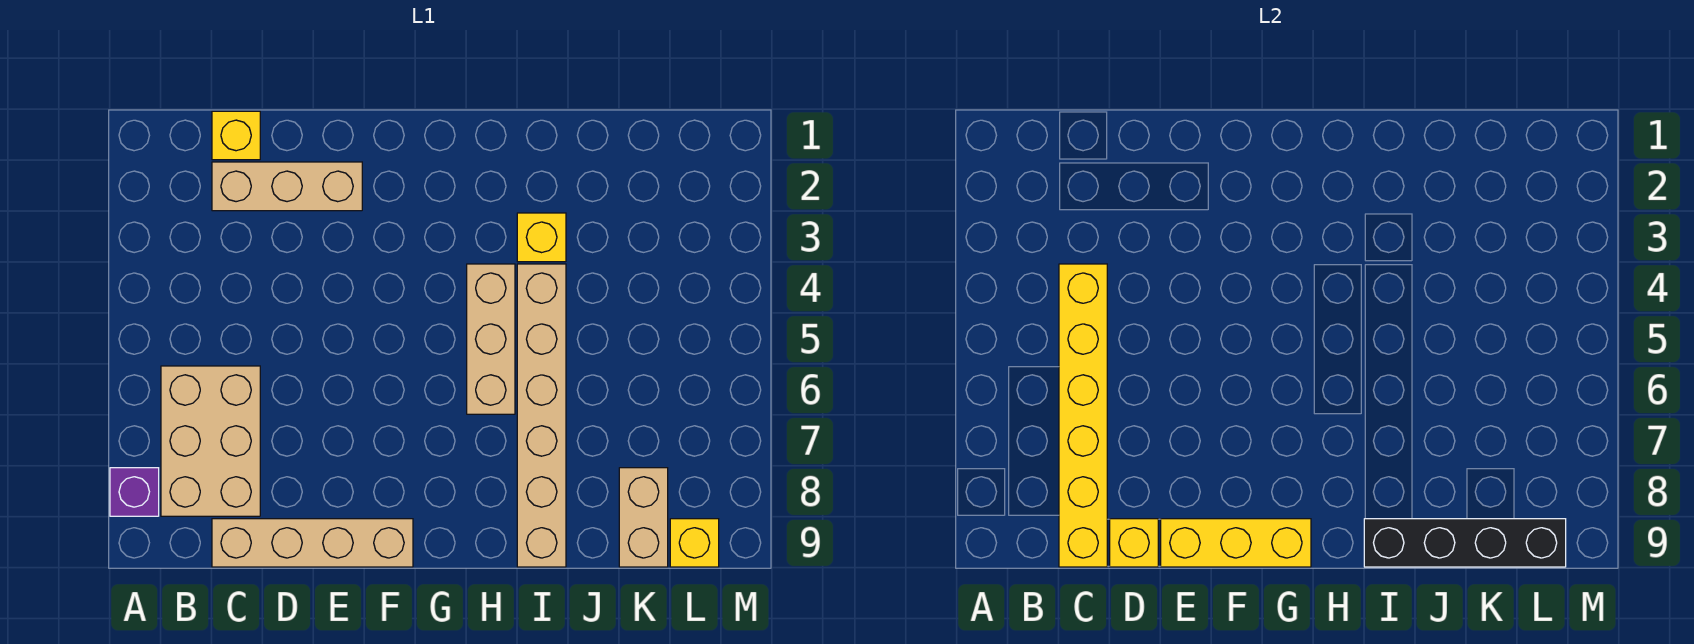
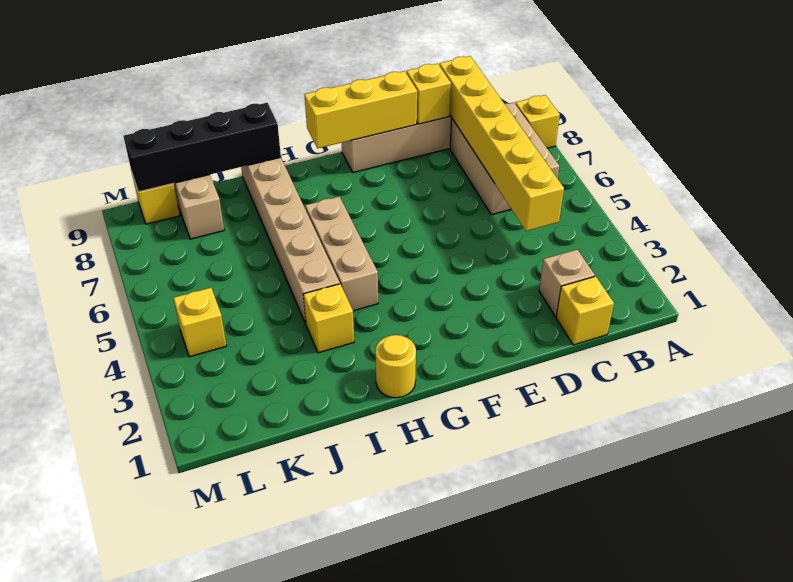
purple brick A8 level 1 -> yellow brick A8 level 1
tan brick C2:E2 level 1 -> tan brick C2 level 1
none -> yellow round brick H1 level 1
none -> yellow brick L4 level 1

